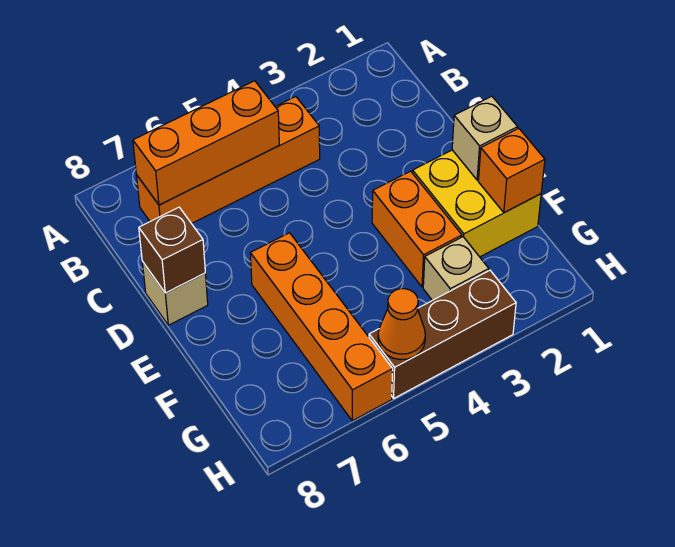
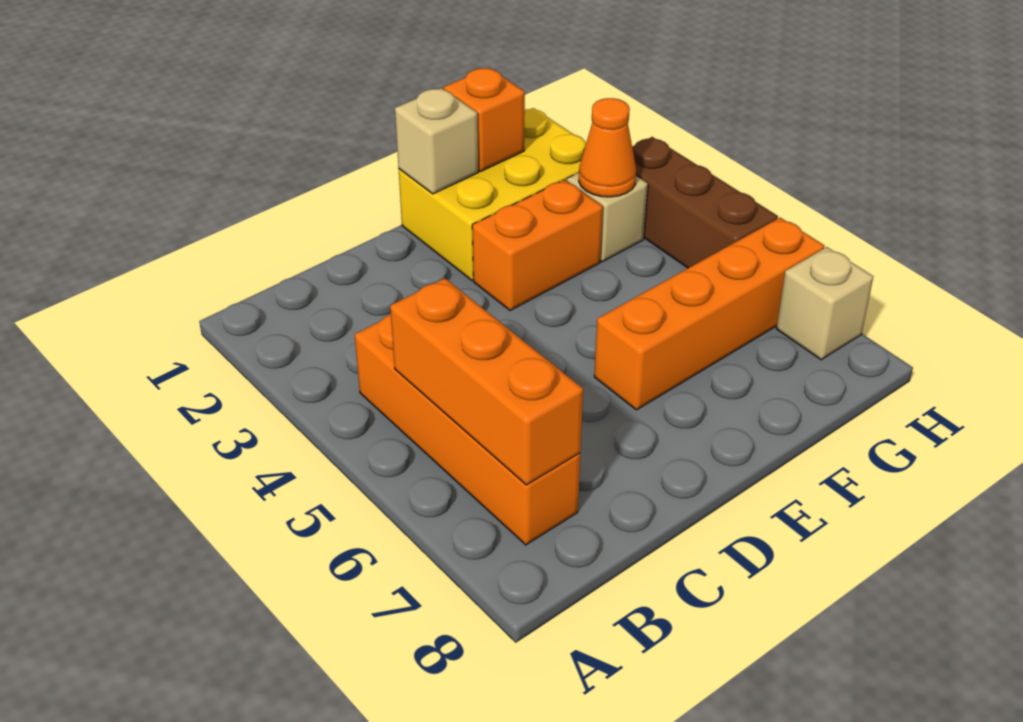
tan brick D8 level 1 -> tan brick H7 level 1
brown brick D8 level 2 -> none
yellow brick E1:F2 level 1 -> yellow brick E1:G2 level 1
orange cone H5 level 2 -> orange cone G3 level 2

